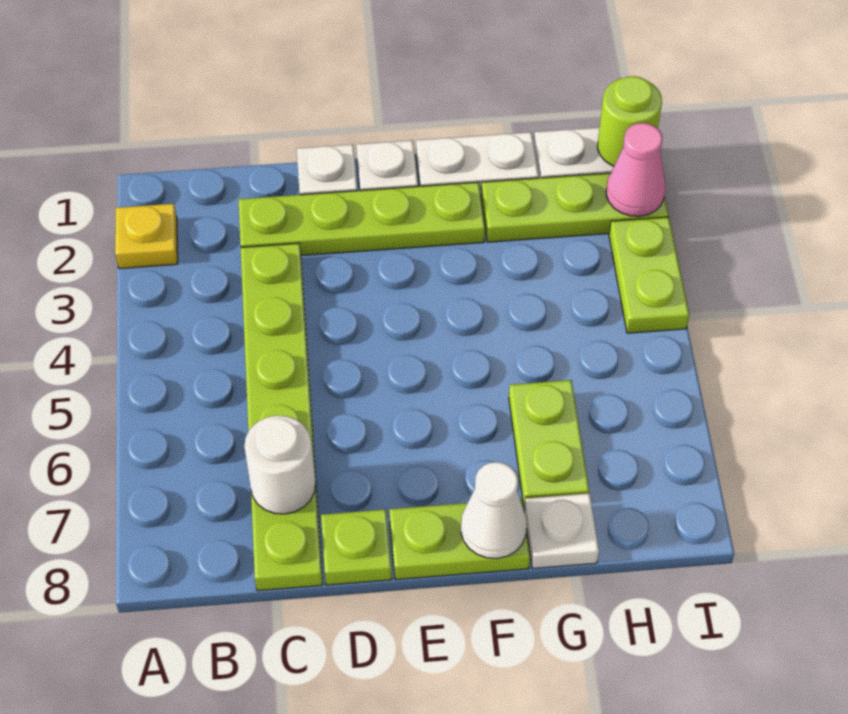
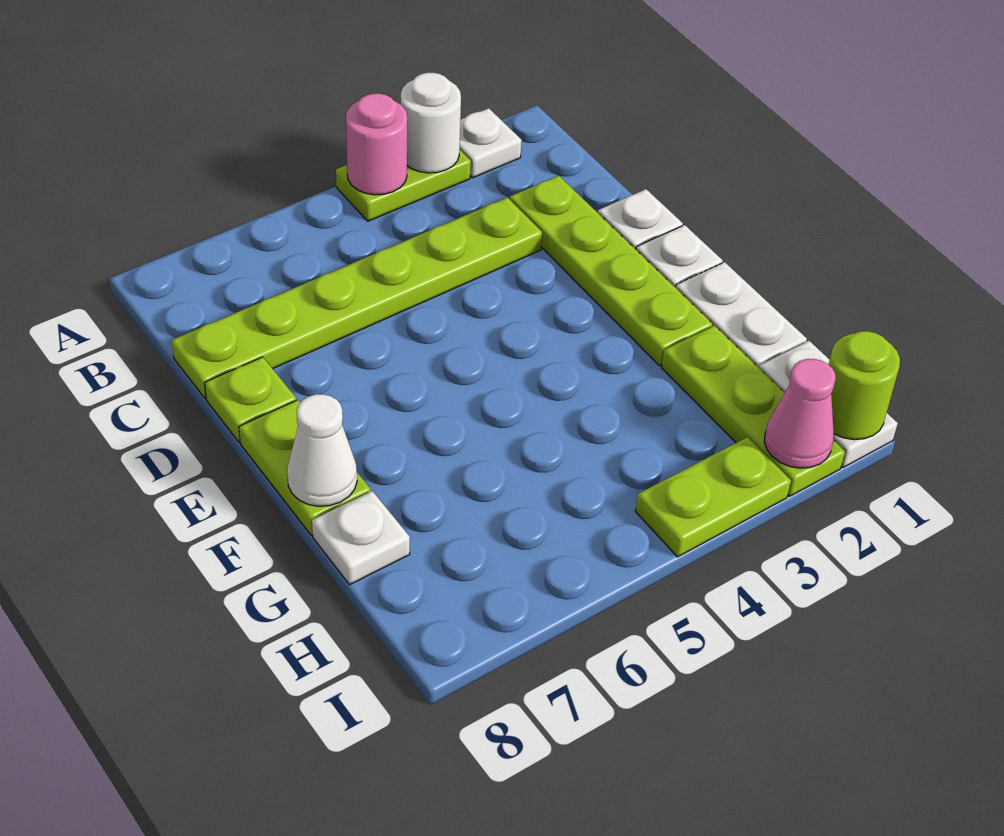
yellow plate A2 level 1 -> white plate A2 level 1
none -> pink round brick A4 level 2
white round brick C7 level 2 -> white round brick A3 level 2
lime plate G6:G7 level 1 -> lime plate A3:A4 level 1

